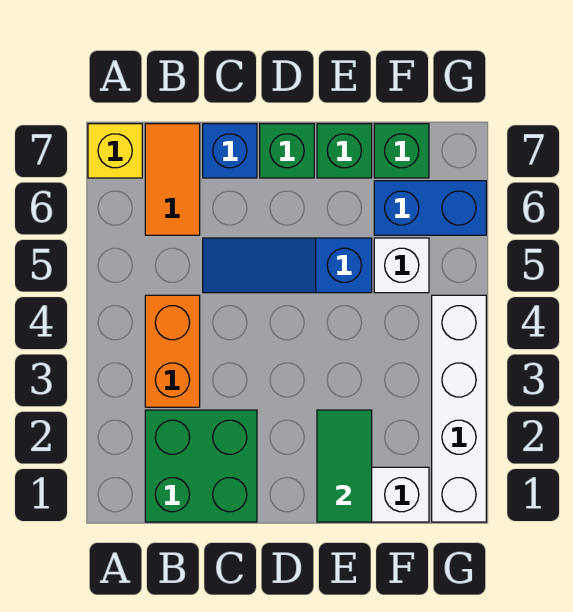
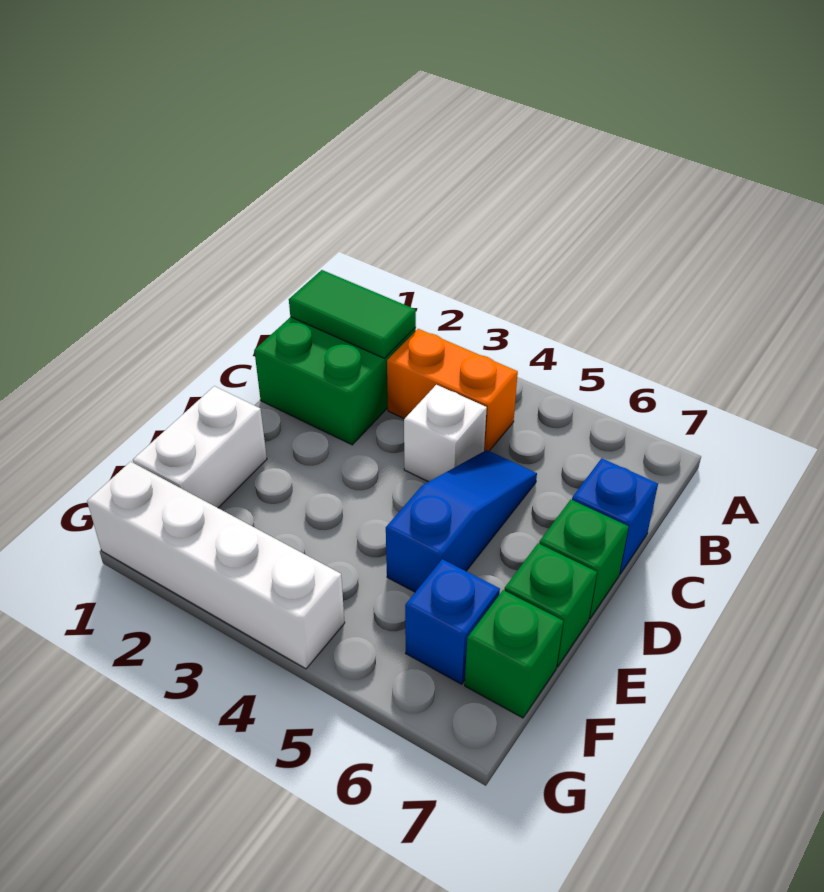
yellow brick A7 level 1 -> none
orange tile B6:B7 level 1 -> none
green tile E1:E2 level 2 -> green tile B1:B2 level 2
white brick F5 level 1 -> white brick C4 level 1
blue brick F6:G6 level 1 -> blue brick F6 level 1

